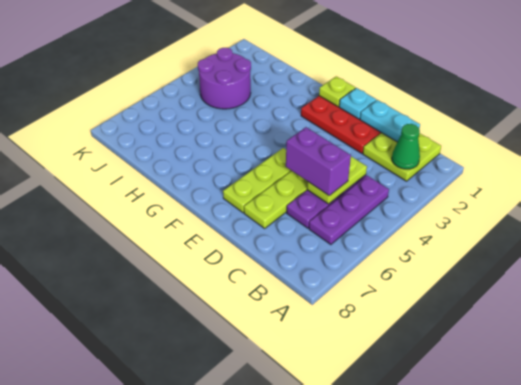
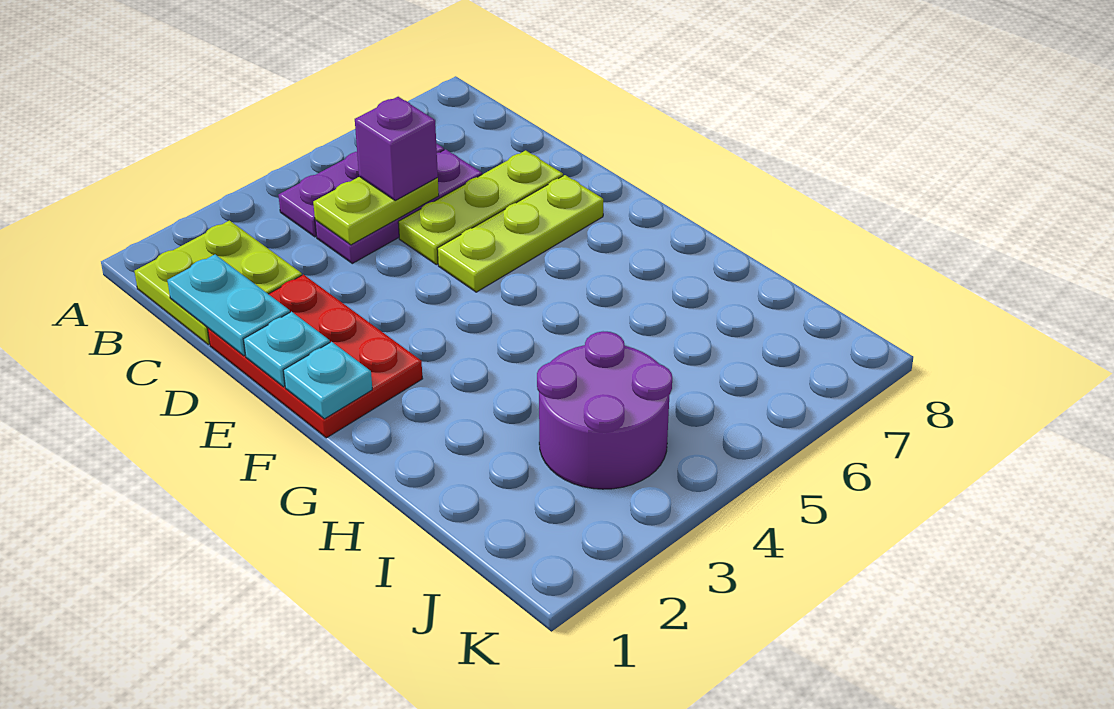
green cone B2 level 2 -> none
purple brick C5:D5 level 3 -> purple brick C5 level 3
lime plate F1 level 2 -> cyan plate F1 level 2

